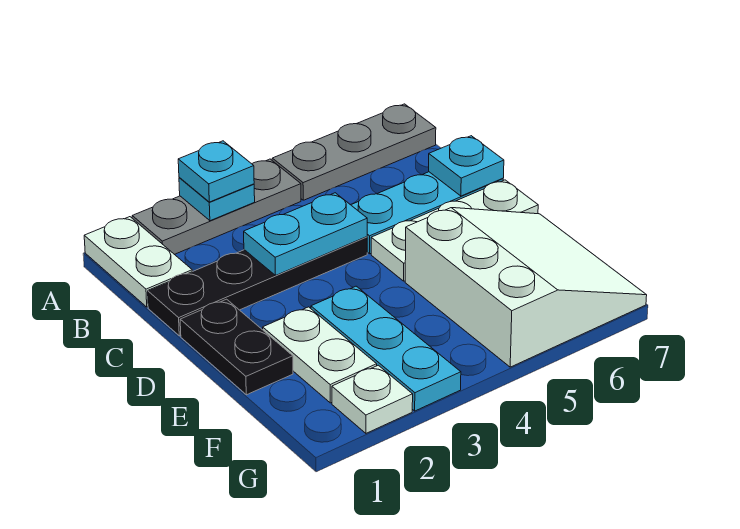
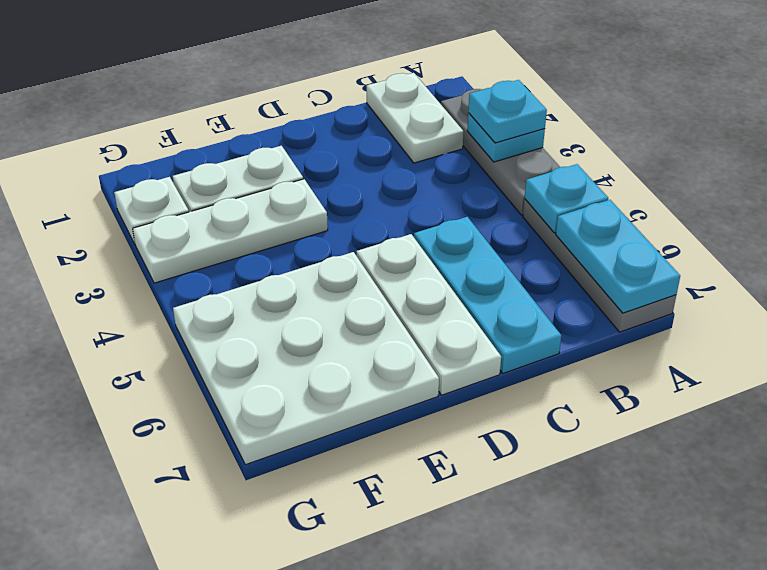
white plate A1:B1 level 1 -> white plate B1:B2 level 1
black plate C1:C4 level 1 -> none
cyan plate C3:C4 level 2 -> cyan plate A6:A7 level 2
cyan plate C7 level 2 -> cyan plate A5 level 2
black plate D1:E1 level 1 -> none
cyan plate E3:G3 level 1 -> white plate E3:G3 level 1
white slope E5:G7 level 1 top 5 -> white plate E5:G7 level 1

